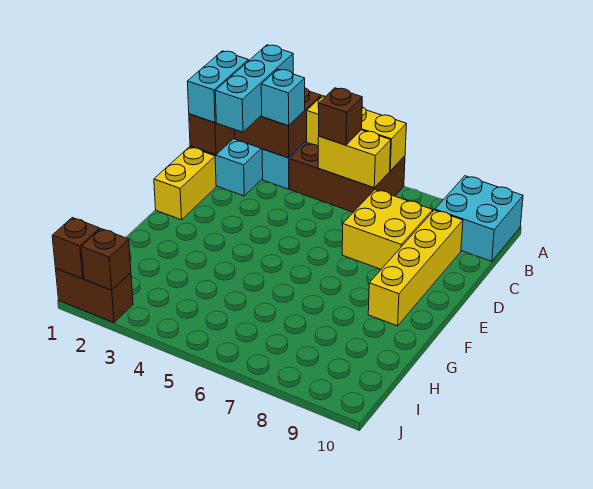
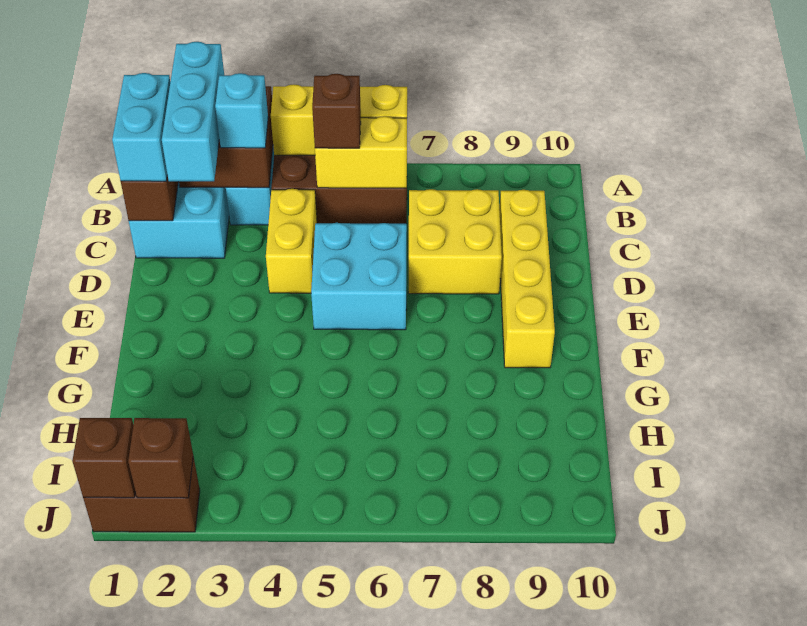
cyan brick A9:B10 level 1 -> cyan brick D5:E6 level 1
yellow brick D1:E1 level 1 -> yellow brick C4:D4 level 1

